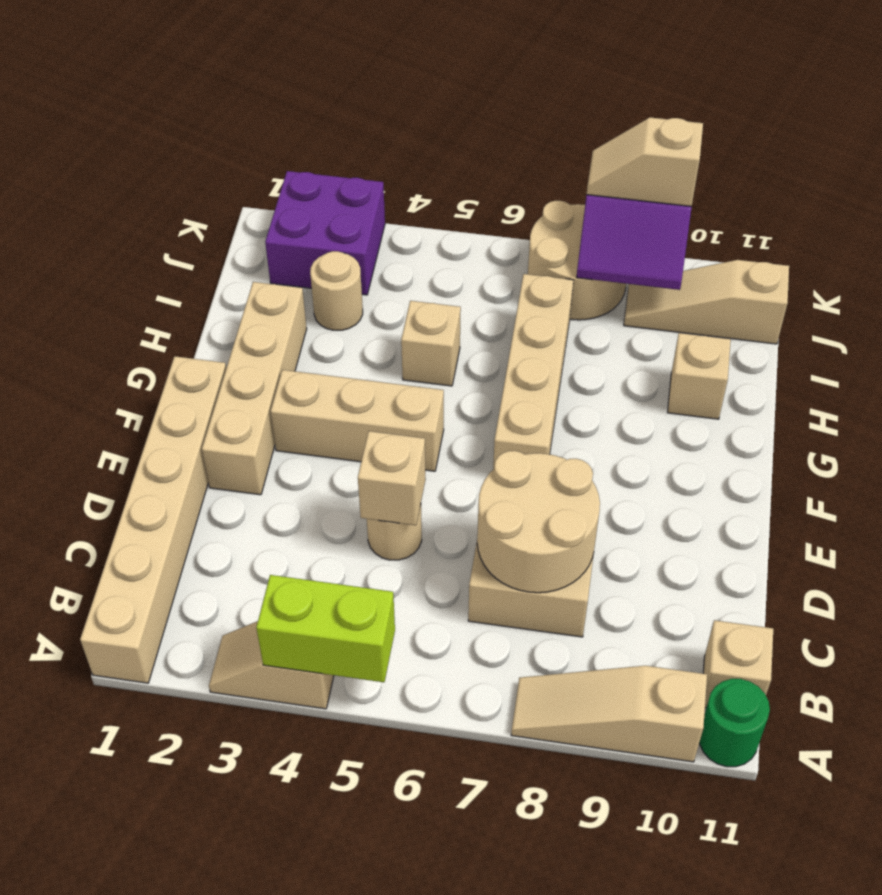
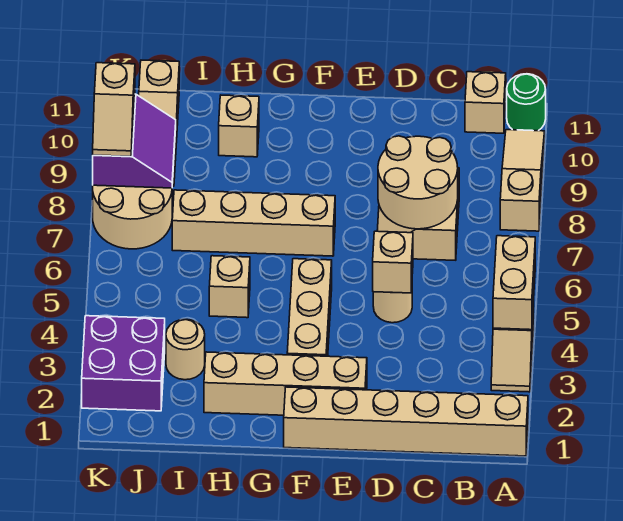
lime brick A4:A5 level 2 -> tan brick A4:A5 level 2
tan slope A8:A10 level 1 top 10 -> tan slope A8:A10 level 1 top 8

